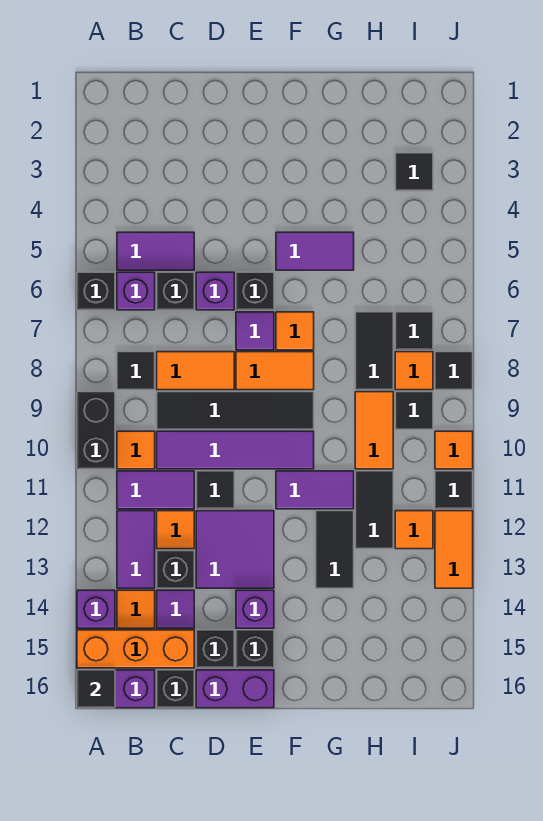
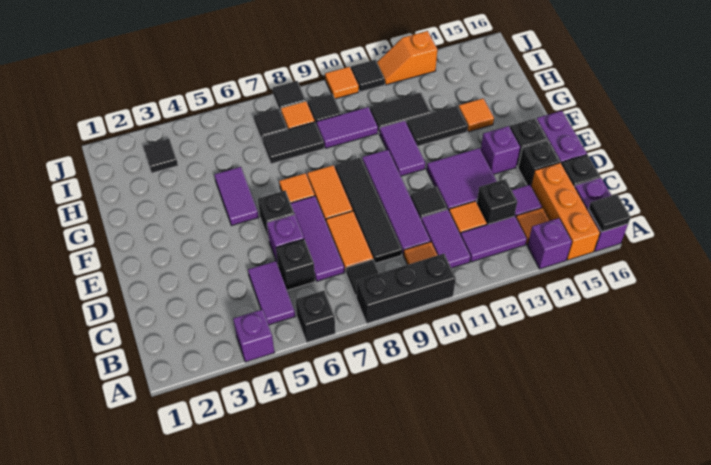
black brick A9:A10 level 1 -> black brick A8:A10 level 1
purple brick B6 level 1 -> purple brick A4 level 1
purple tile E7 level 1 -> purple tile C7:E7 level 1
orange tile H9:H10 level 1 -> purple tile H9:H10 level 1
orange tile I12 level 1 -> orange tile G14 level 1
orange tile J12:J13 level 1 -> orange slope J12:J13 level 1 top 13

